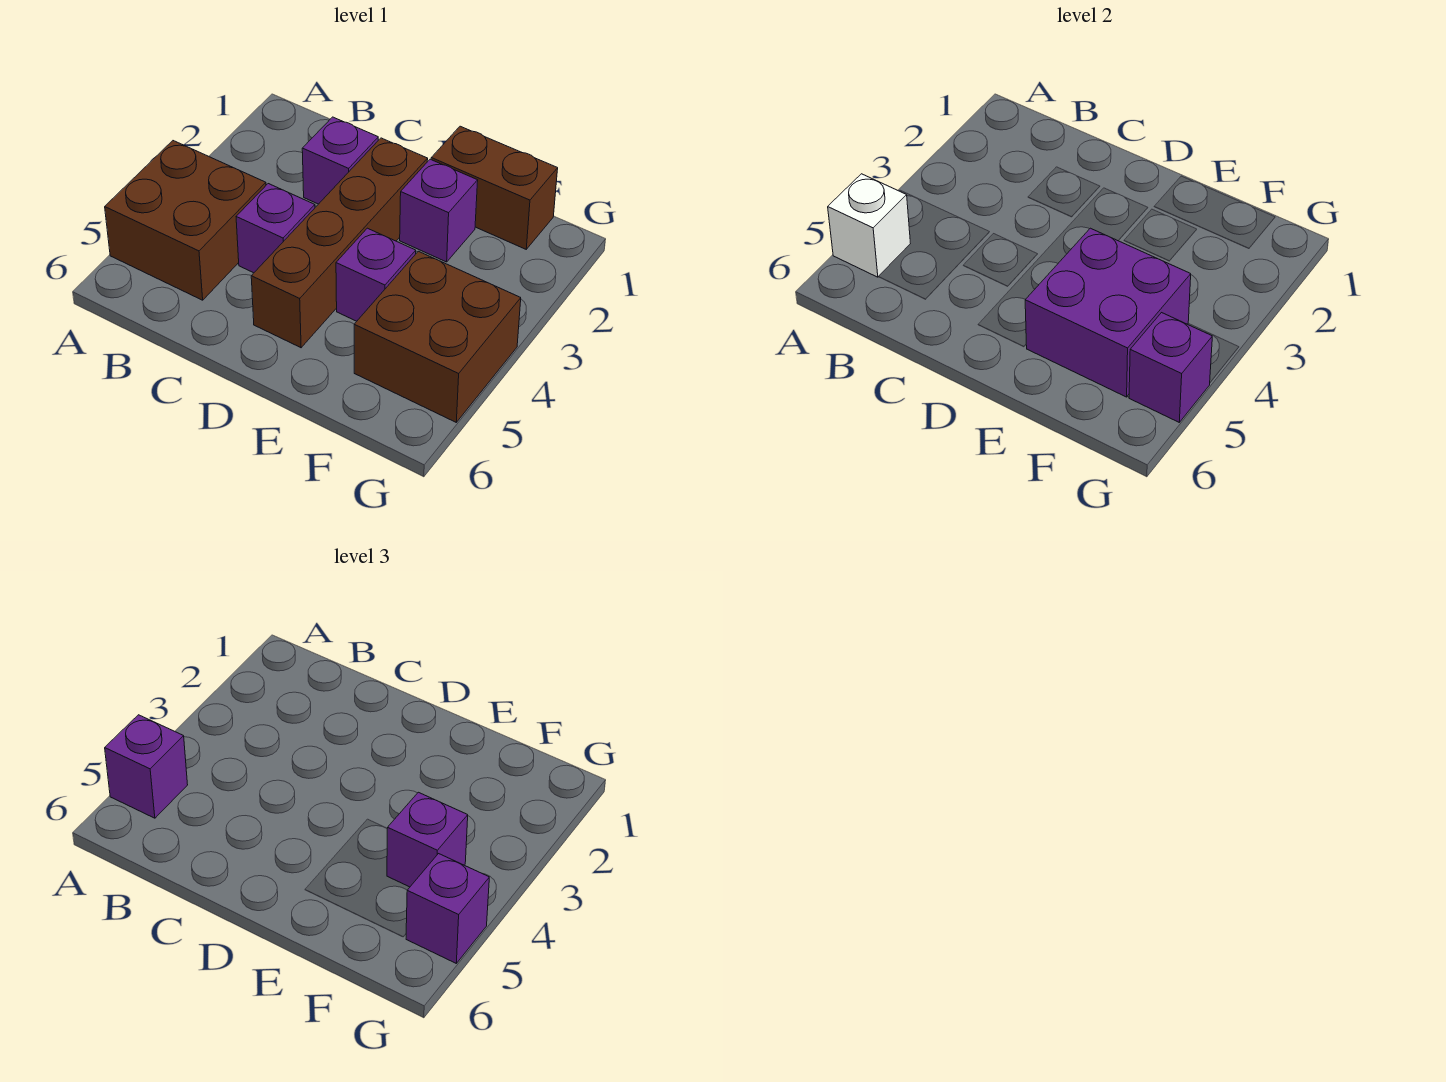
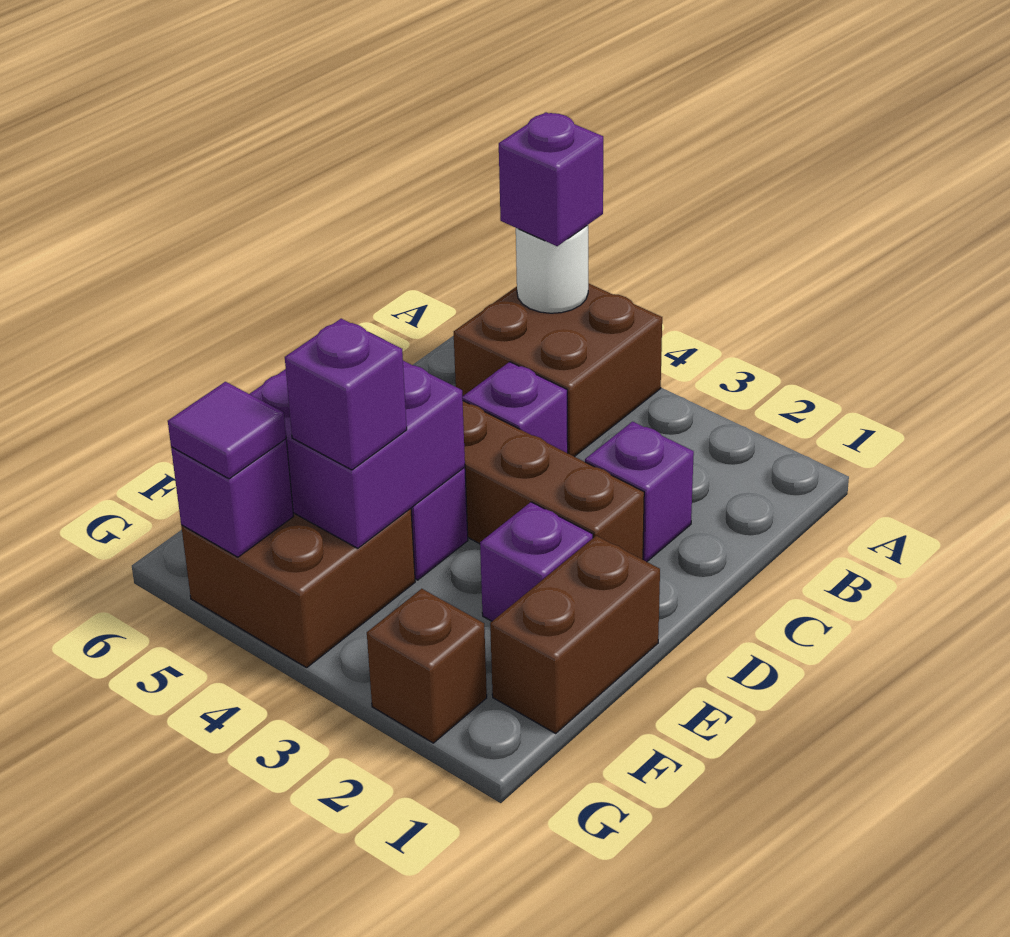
white brick A5 level 2 -> white round brick A5 level 2
none -> brown brick G2 level 1
purple brick G5 level 3 -> purple tile G5 level 3

